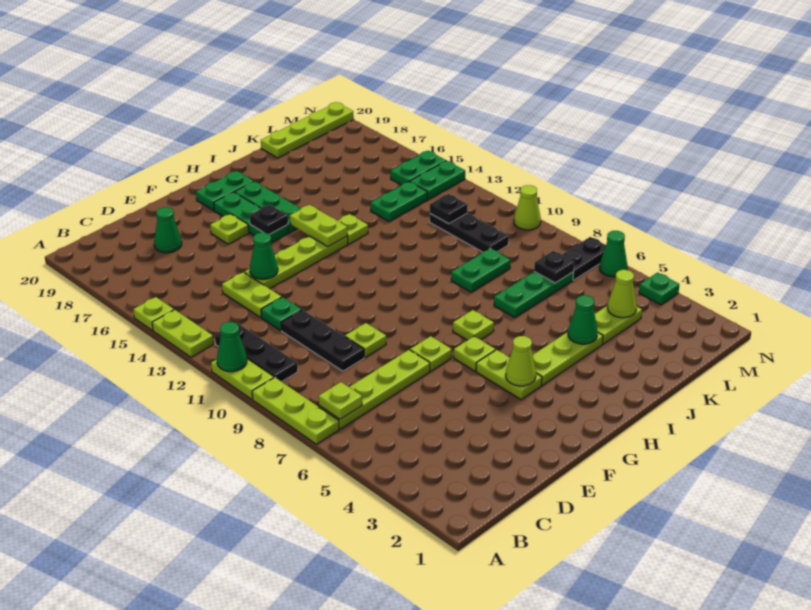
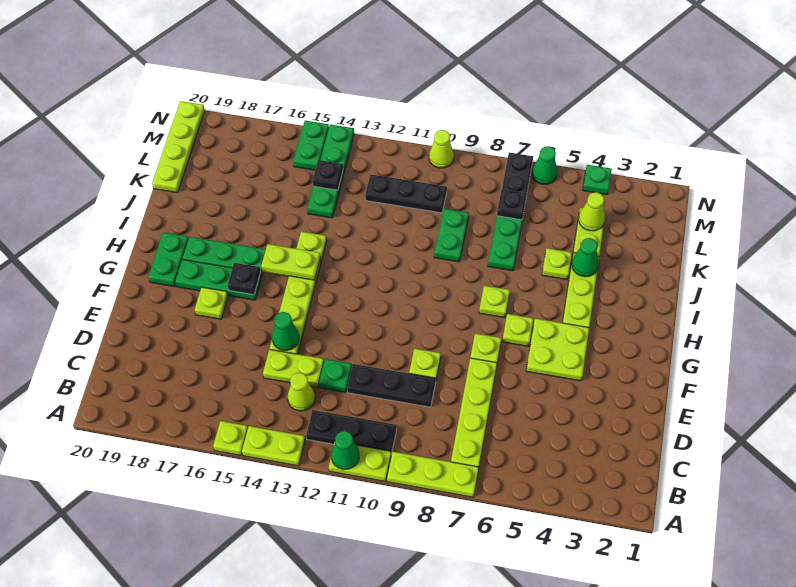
lime plate B7 level 2 -> lime plate J5 level 1
green cone D18 level 1 -> none
lime plate G4:G5 level 1 -> lime plate F4:G5 level 1
lime cone G4 level 2 -> lime cone C13 level 1
black plate L12 level 2 -> black plate L14 level 2

